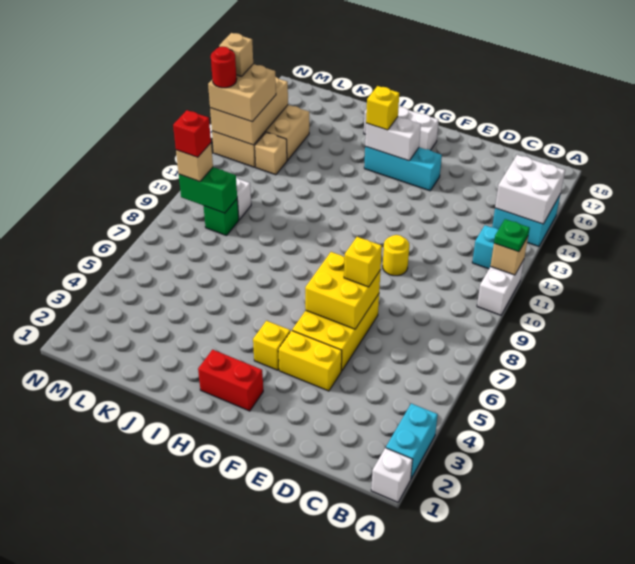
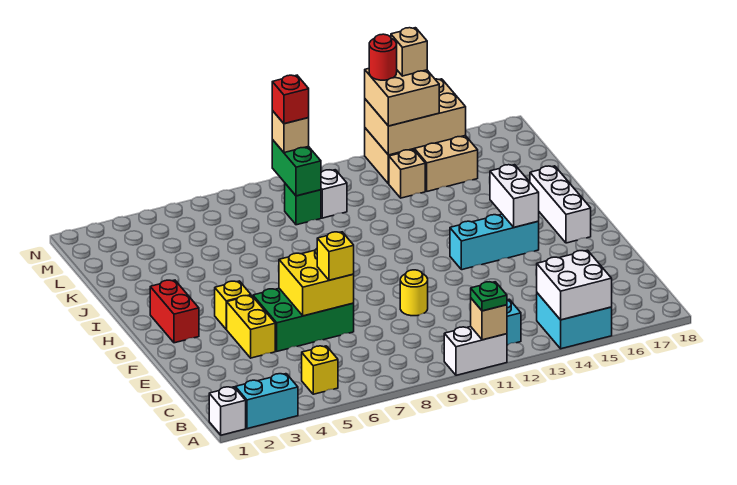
yellow brick E5:F7 level 1 -> green brick E5:F7 level 1
cyan brick F15:H15 level 1 -> cyan brick G13:G15 level 1
yellow brick H15 level 3 -> yellow brick B5 level 1

